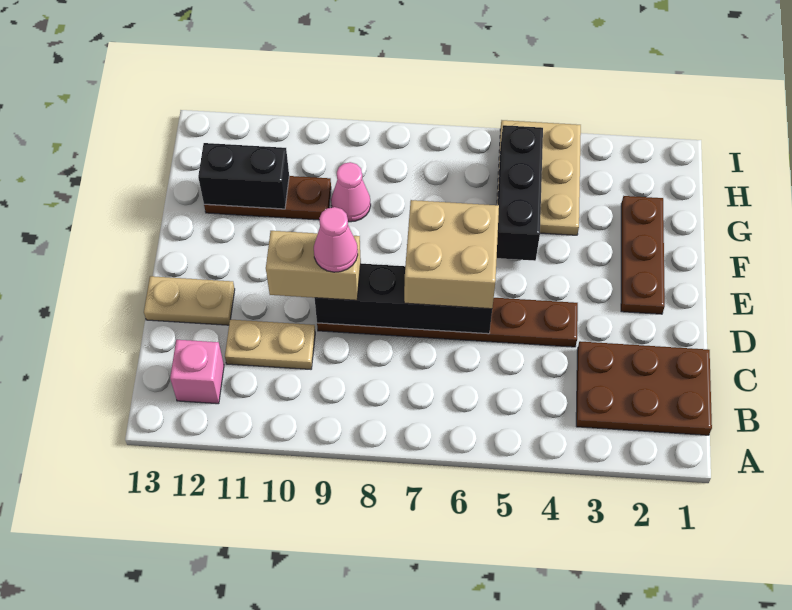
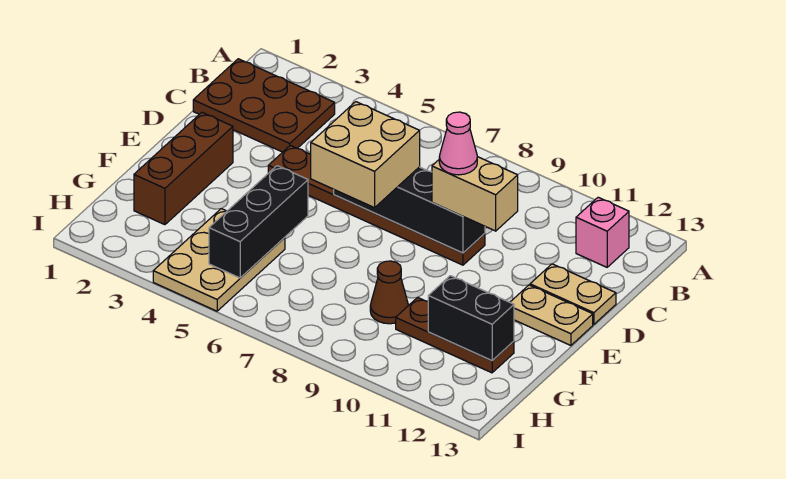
tan plate C10:C11 level 1 -> tan plate E12:E13 level 1
brown plate E2:G2 level 1 -> brown brick E2:G2 level 1
pink cone G9 level 1 -> brown cone G9 level 1

